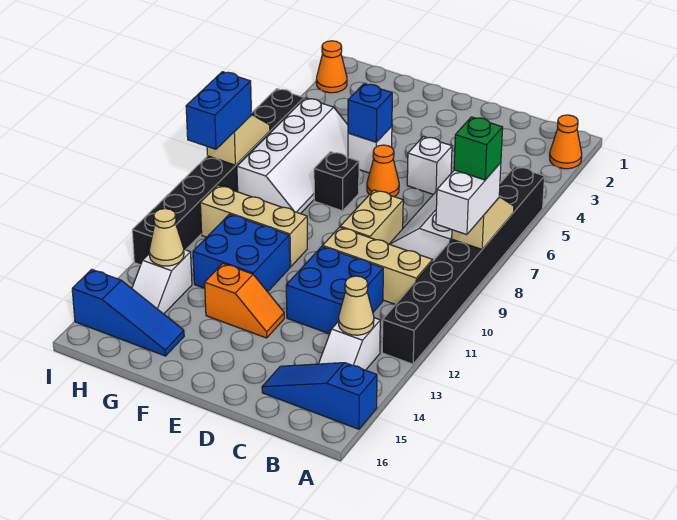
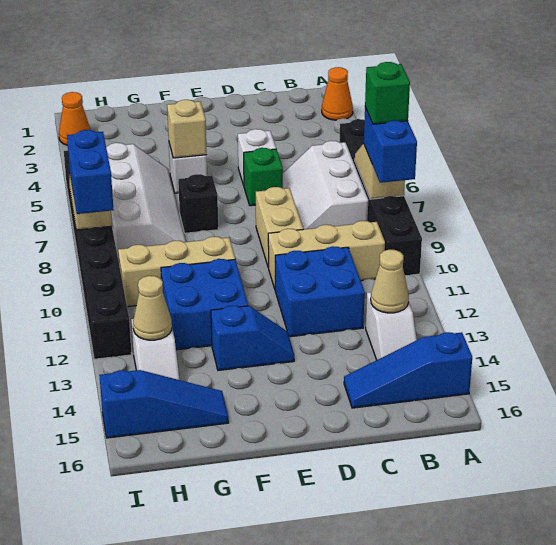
black brick A5:A12 level 1 -> black brick A5:A10 level 1
white brick A8:A9 level 3 -> blue brick A8:A9 level 3
none -> green brick D6 level 1
orange cone E6 level 1 -> none
orange slope E13:F13 level 1 top F -> blue slope E13:F13 level 1 top F
blue brick F5 level 2 -> tan brick F5 level 2

